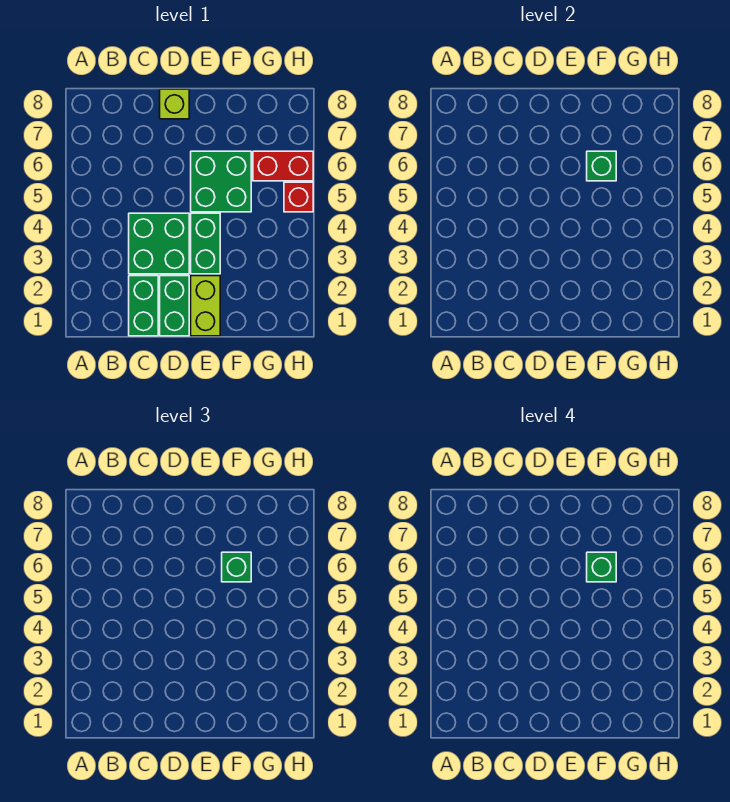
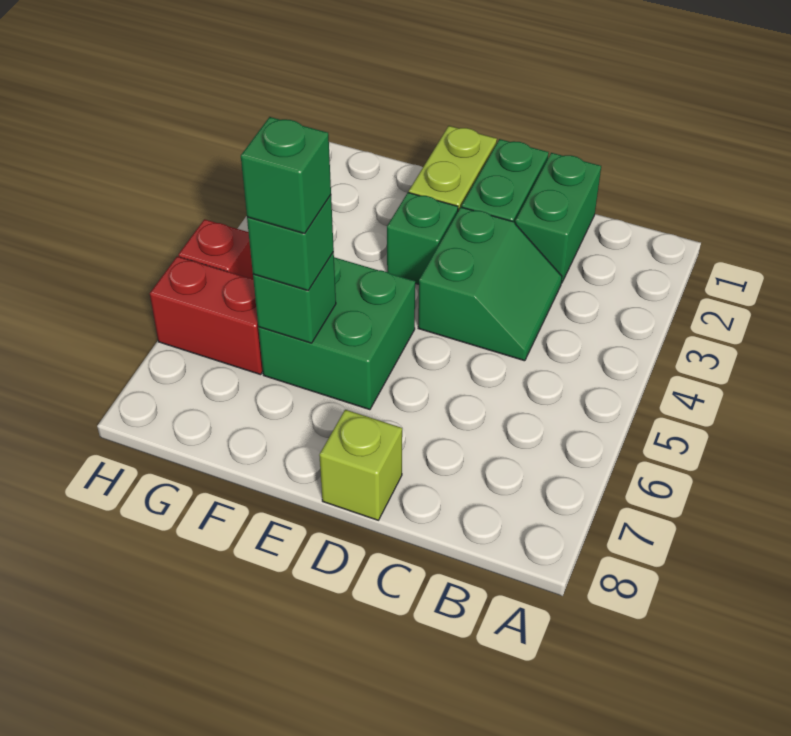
green brick C3:D4 level 1 -> green slope C3:D4 level 1 top D
green brick E3:E4 level 1 -> green brick E3 level 1

